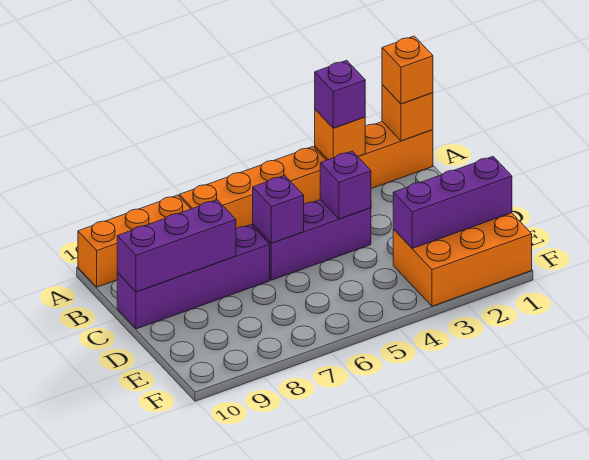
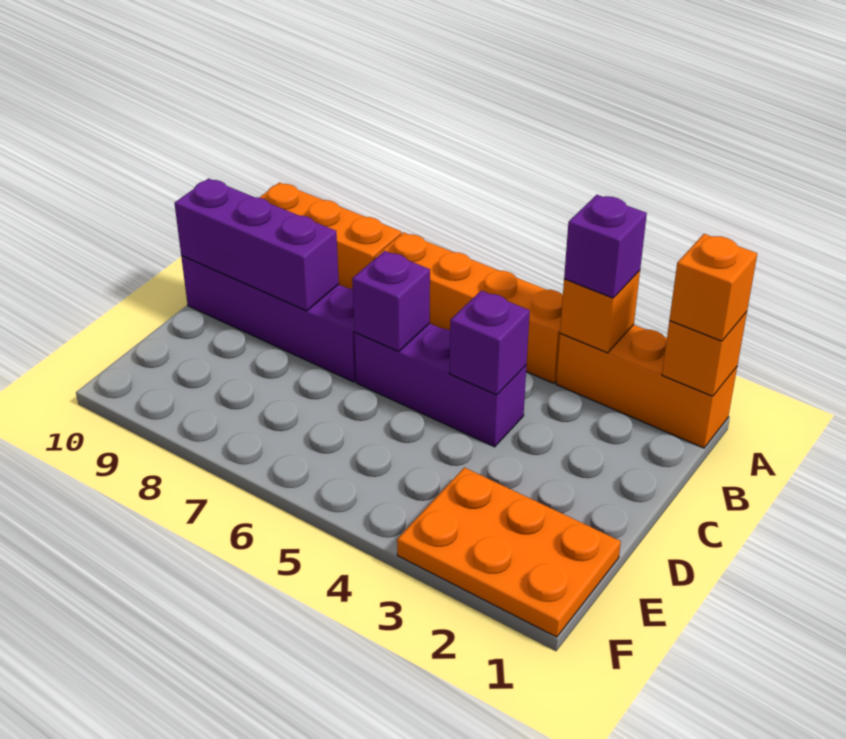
orange brick E1:F3 level 1 -> orange plate E1:F3 level 1
purple brick E1:E3 level 2 -> none

